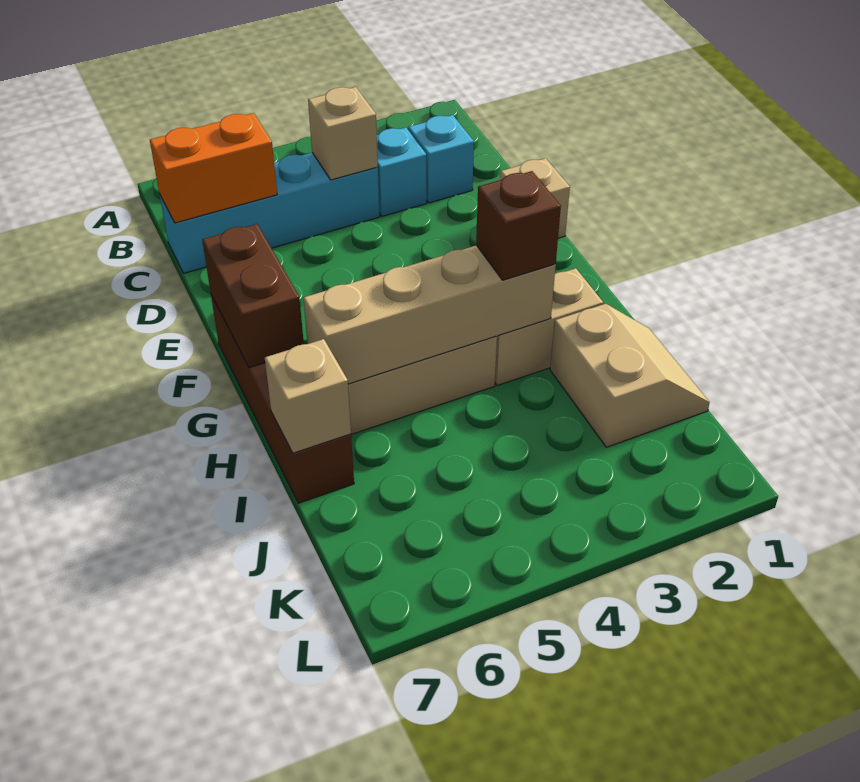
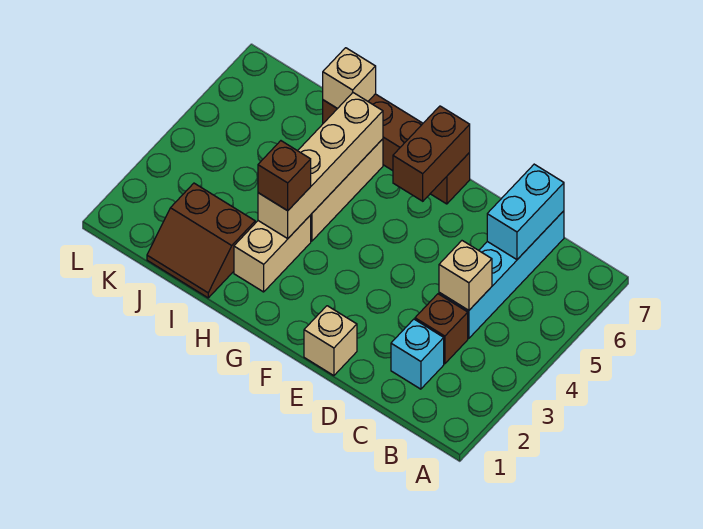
cyan brick C3 level 1 -> brown brick C3 level 1
orange brick C6:C7 level 2 -> cyan brick C6:C7 level 2
brown brick F7:G7 level 2 -> brown brick F6:F7 level 2
tan slope I1:J2 level 1 top 2 -> brown slope I1:J2 level 1 top 2

